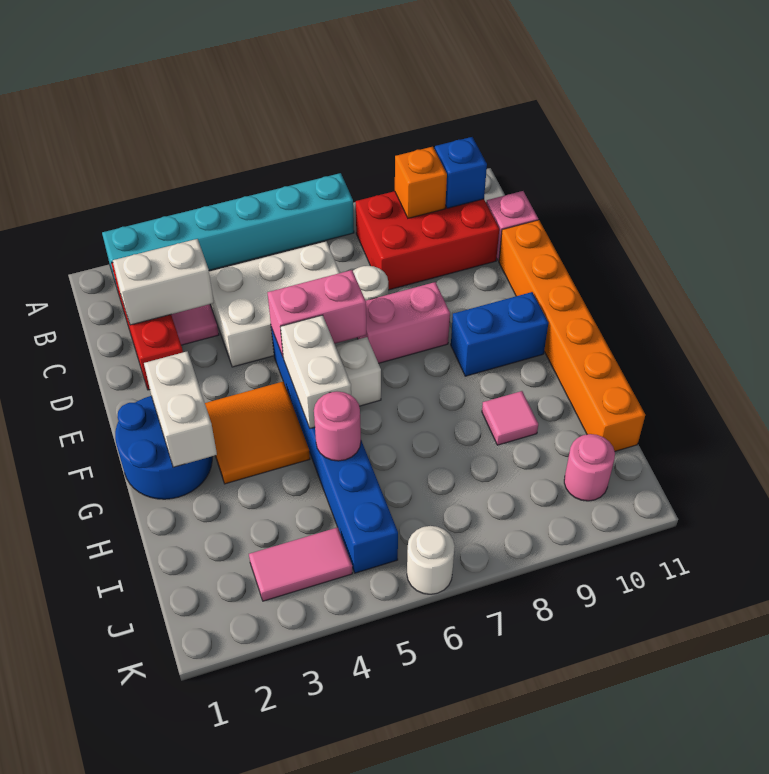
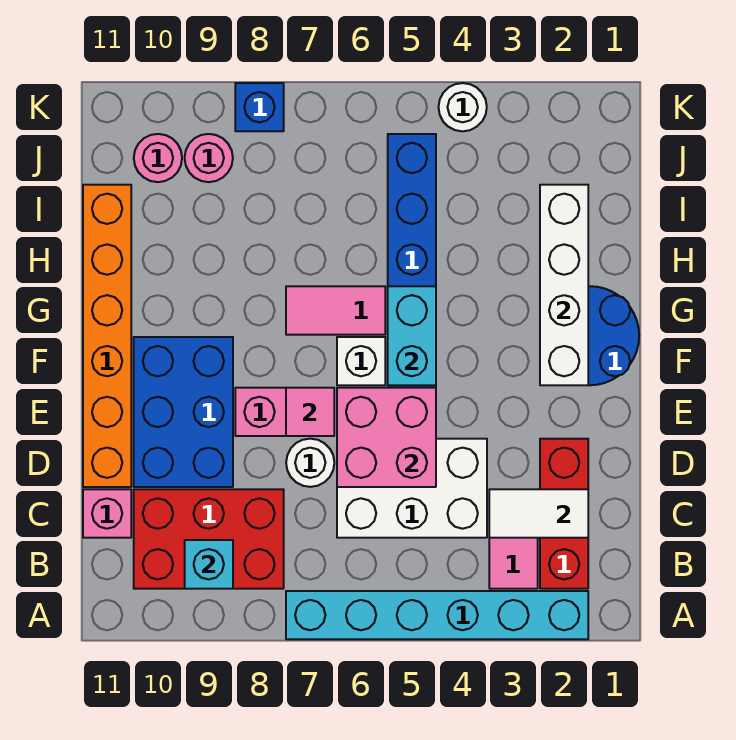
orange brick B9 level 2 -> cyan brick B9 level 2
blue brick B10 level 2 -> blue brick K8 level 1
white brick C2:C3 level 2 -> white tile C2:C3 level 2
pink brick E5:E6 level 2 -> pink brick D5:E6 level 2
white brick F2:G2 level 2 -> white brick F2:I2 level 2
orange tile F3:G4 level 1 -> none
white brick F5:G5 level 2 -> cyan brick F5:G5 level 2
blue brick F9:F10 level 1 -> blue brick D9:F10 level 1
pink round brick H5 level 2 -> pink round brick J9 level 1
pink tile H9 level 1 -> pink tile E7 level 2
pink tile J3:J4 level 1 -> pink tile G6:G7 level 1
white round brick K6 level 1 -> white round brick K4 level 1

